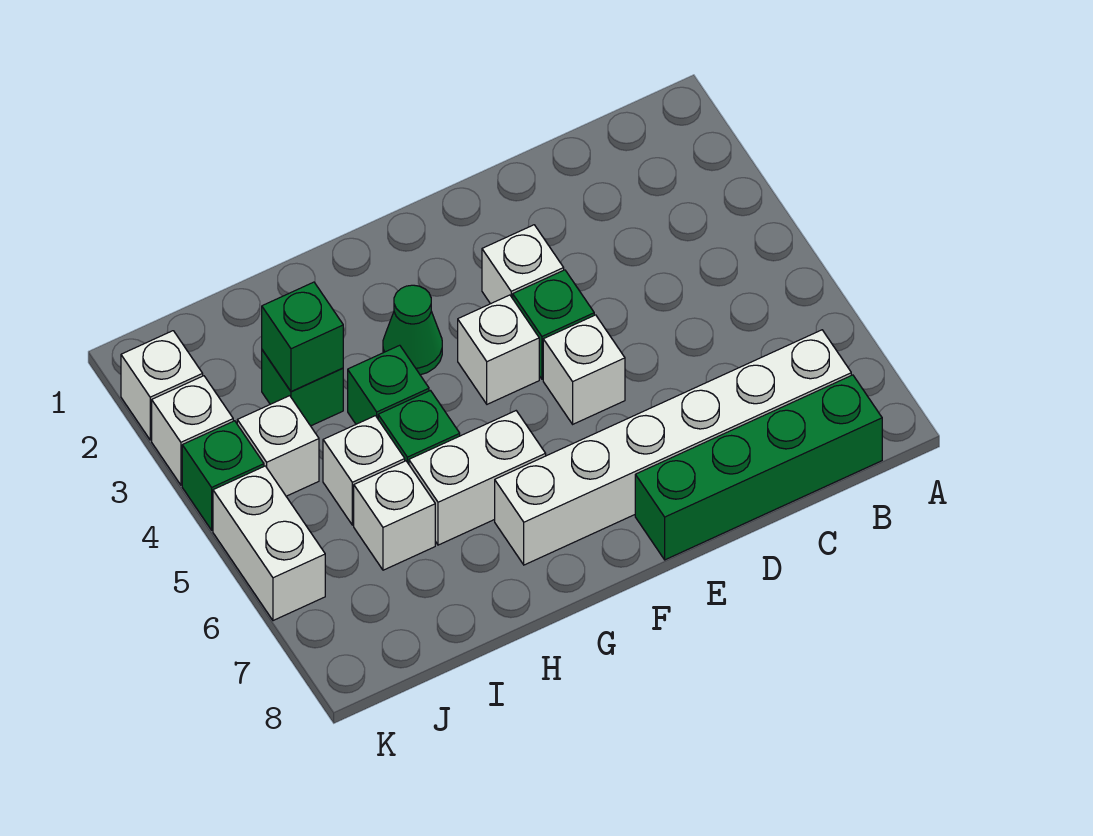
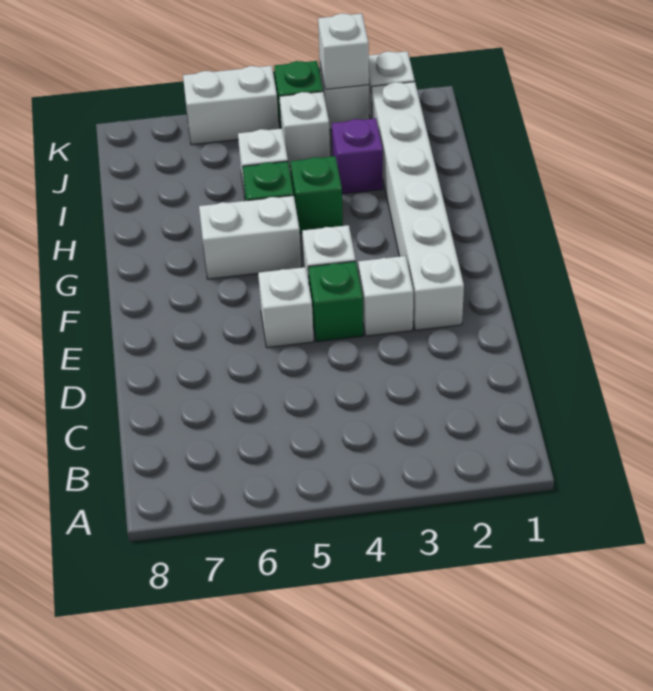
white brick B7:G7 level 1 -> white brick E2:J2 level 1
green brick B8:E8 level 1 -> none
green cone G3 level 1 -> none
white brick G6:H6 level 1 -> white brick G5:G6 level 1
green brick I3 level 1 -> purple brick I3 level 1
green brick I3 level 2 -> none
white brick I6 level 1 -> white brick K3 level 2

